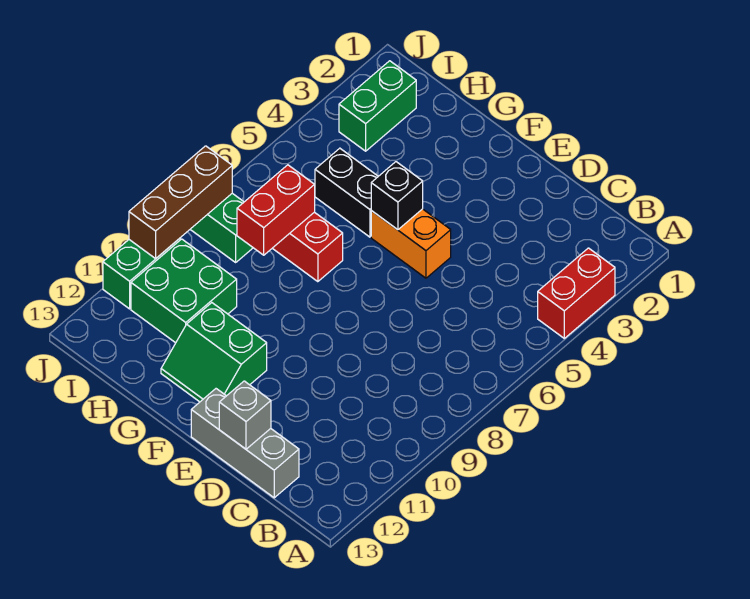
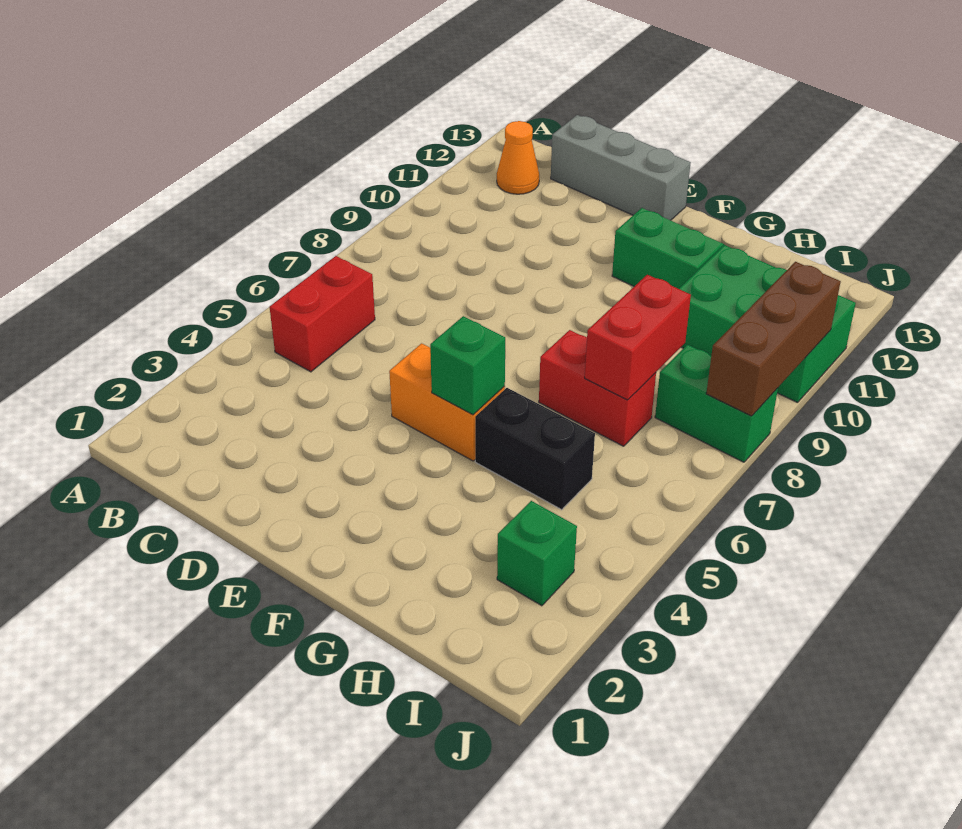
red brick A3:A4 level 1 -> red brick B5:B6 level 1
none -> orange cone B12 level 1
grey brick D13 level 2 -> none
black brick F5 level 2 -> green brick F5 level 2
green brick I2:I3 level 1 -> green brick I3 level 1

